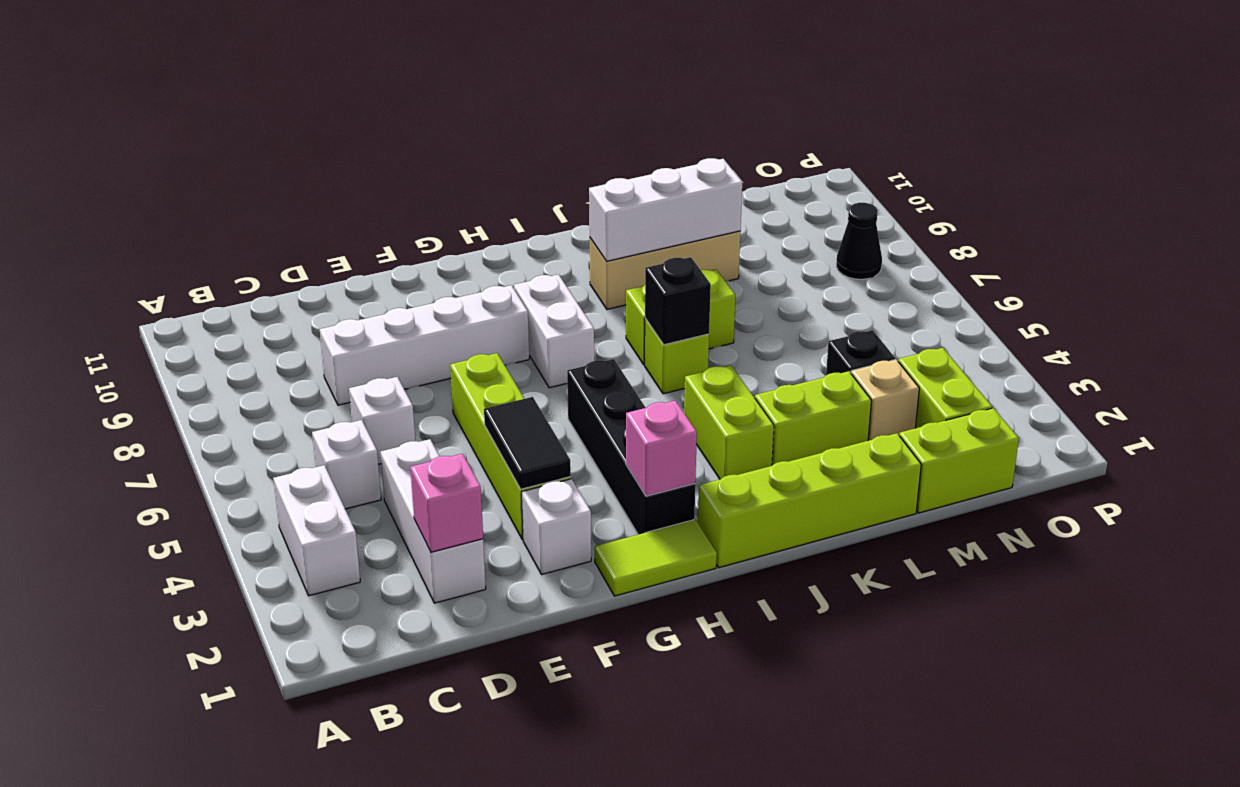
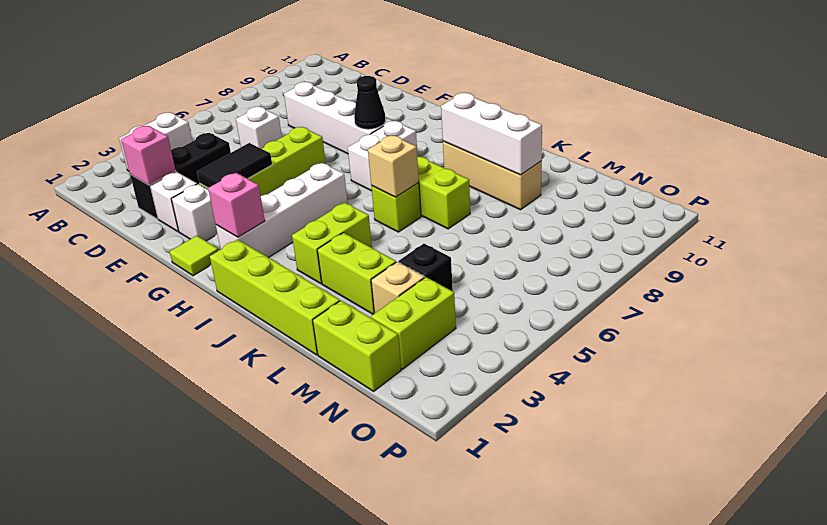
white brick C5 level 1 -> white brick E2 level 1
white brick D2:D4 level 1 -> black brick D2:D4 level 1
lime tile G1:H1 level 1 -> lime tile G1 level 1
black brick H2:H5 level 1 -> white brick H2:H5 level 1
black brick J6 level 2 -> tan brick J6 level 2
black cone O8 level 1 -> black cone G8 level 2

